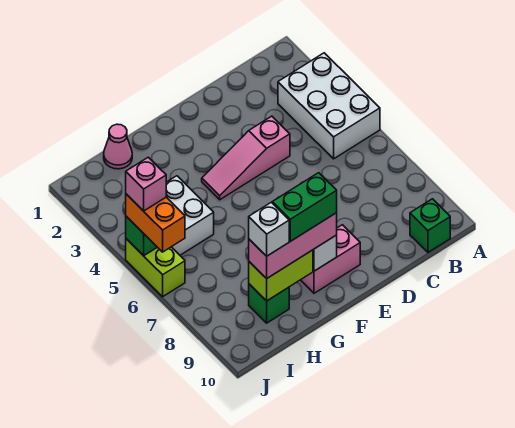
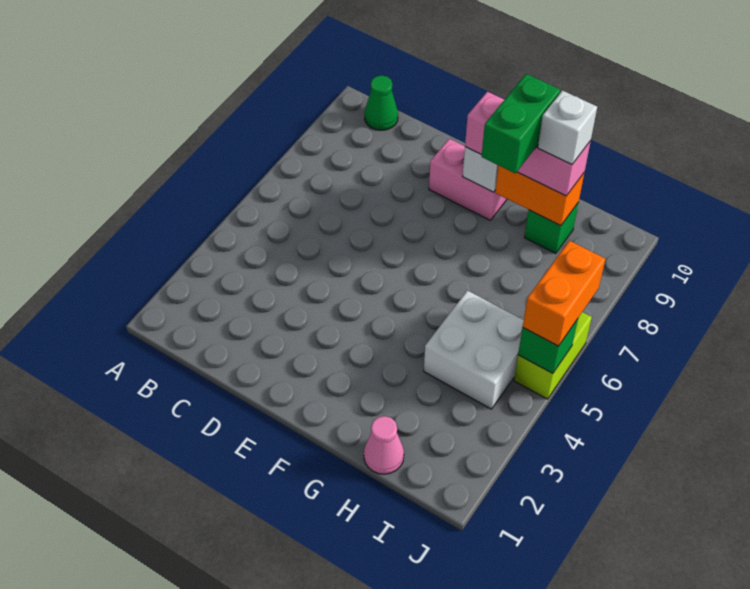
white brick A3:B5 level 1 -> none
green brick B10 level 1 -> green cone B10 level 1
pink slope D4:F4 level 1 top D -> none
green brick F9:G9 level 4 -> green brick G8:G9 level 4
lime brick G9:H9 level 2 -> orange brick G9:H9 level 2
pink brick J5 level 4 -> none

